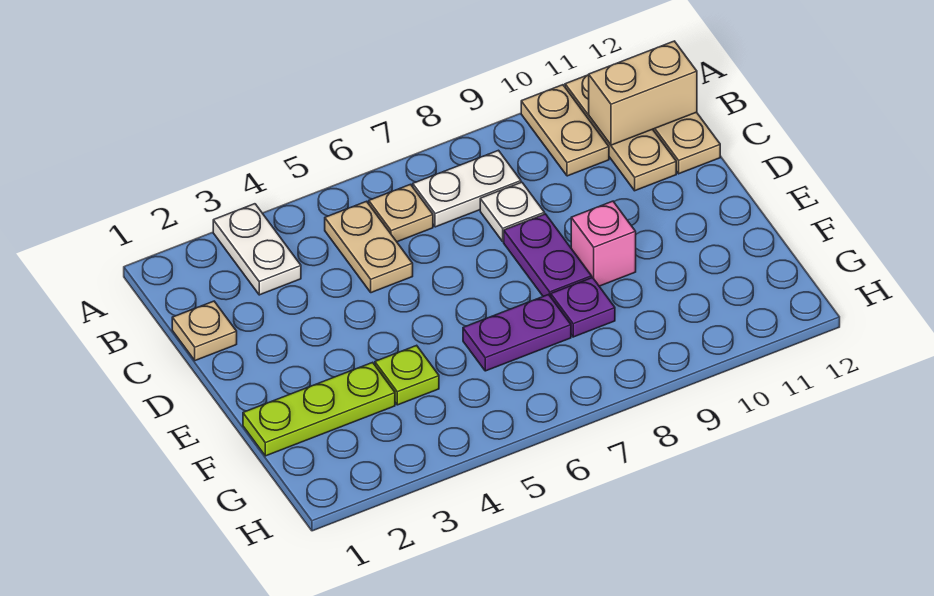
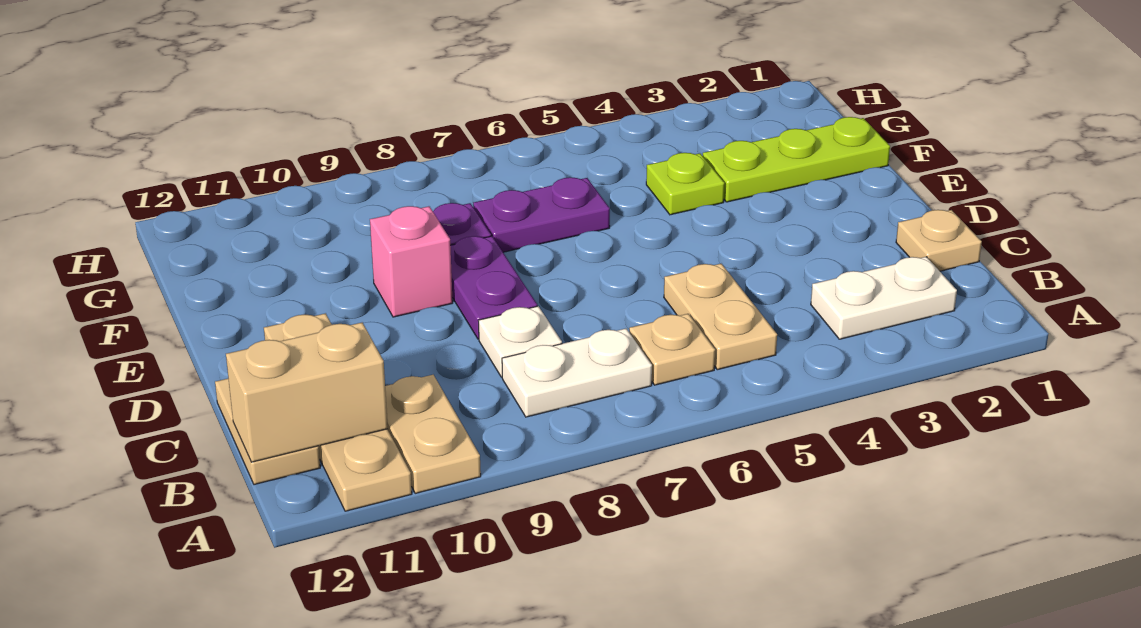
white plate A3:B3 level 1 -> white plate B2:B3 level 1
tan plate A11:C11 level 1 -> tan plate A11:D11 level 1

